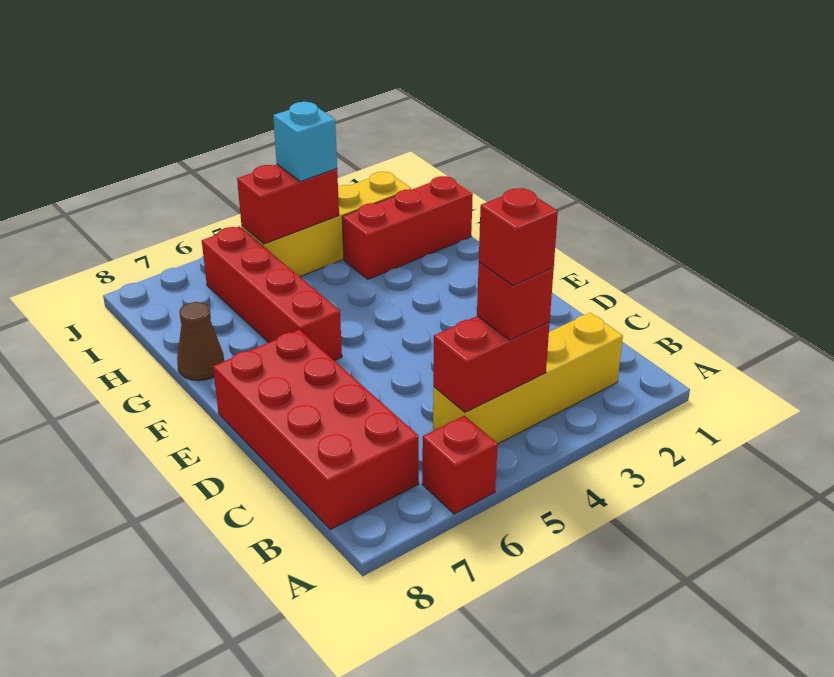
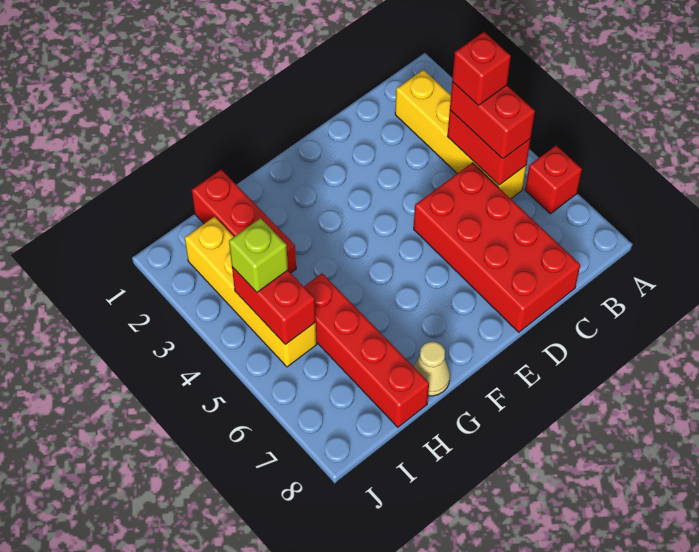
red brick B4 level 3 -> red brick B4:B5 level 3
red brick B7:E8 level 1 -> red brick C5:D8 level 1
red brick F6:I6 level 1 -> red brick H5:H8 level 1
brown cone G8 level 1 -> tan cone G8 level 1
cyan brick I4 level 3 -> lime brick I4 level 3

